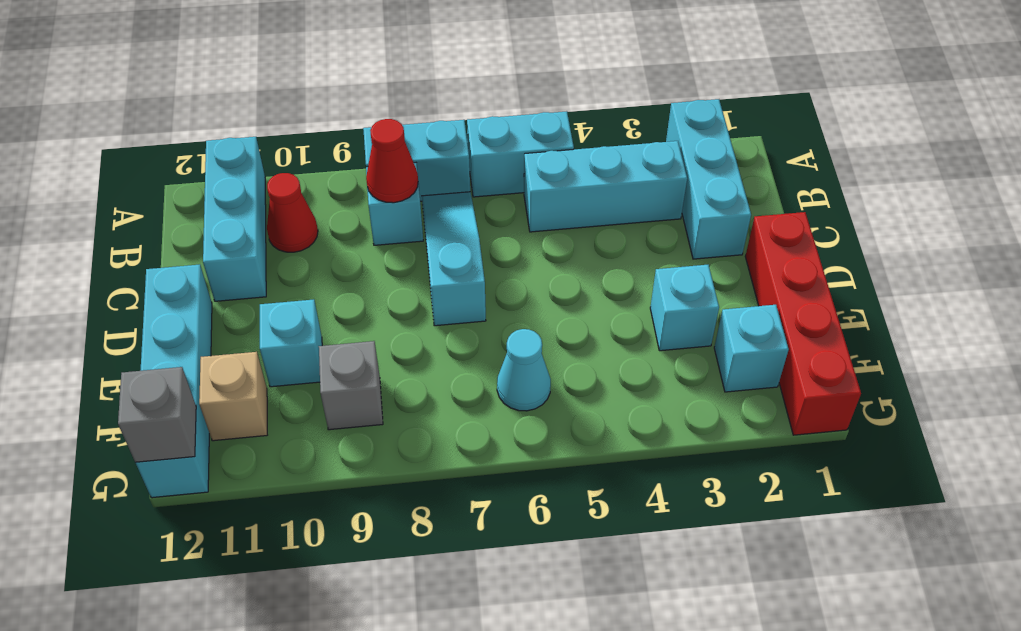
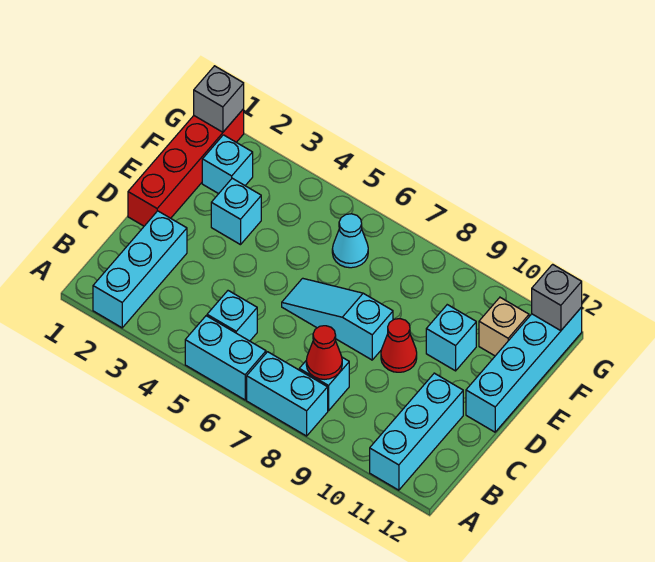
cyan brick B3:B5 level 1 -> cyan brick B5 level 1
cyan slope B7:D7 level 1 top D -> cyan slope D6:D8 level 1 top 8
red cone B10 level 1 -> red cone D9 level 1
grey brick F9 level 1 -> grey brick G1 level 2

